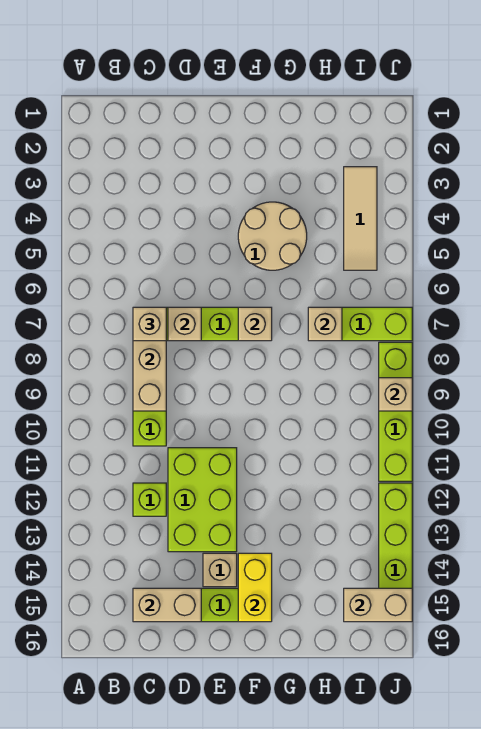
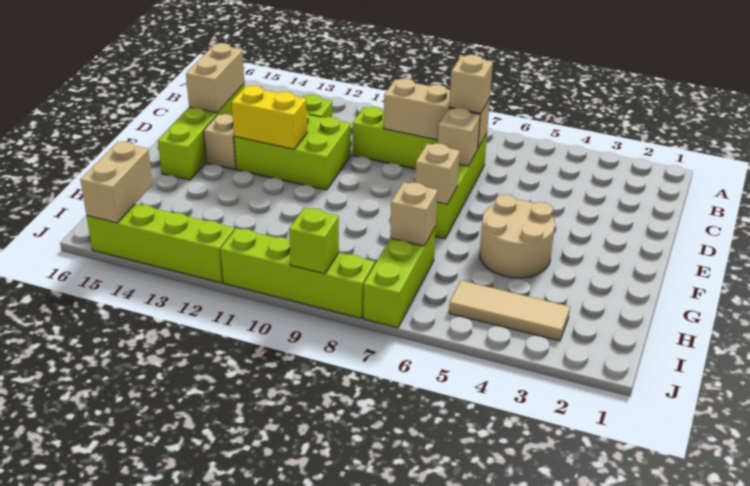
yellow brick F14:F15 level 2 -> yellow brick E12:E13 level 2
tan brick J9 level 2 -> lime brick J9 level 2

